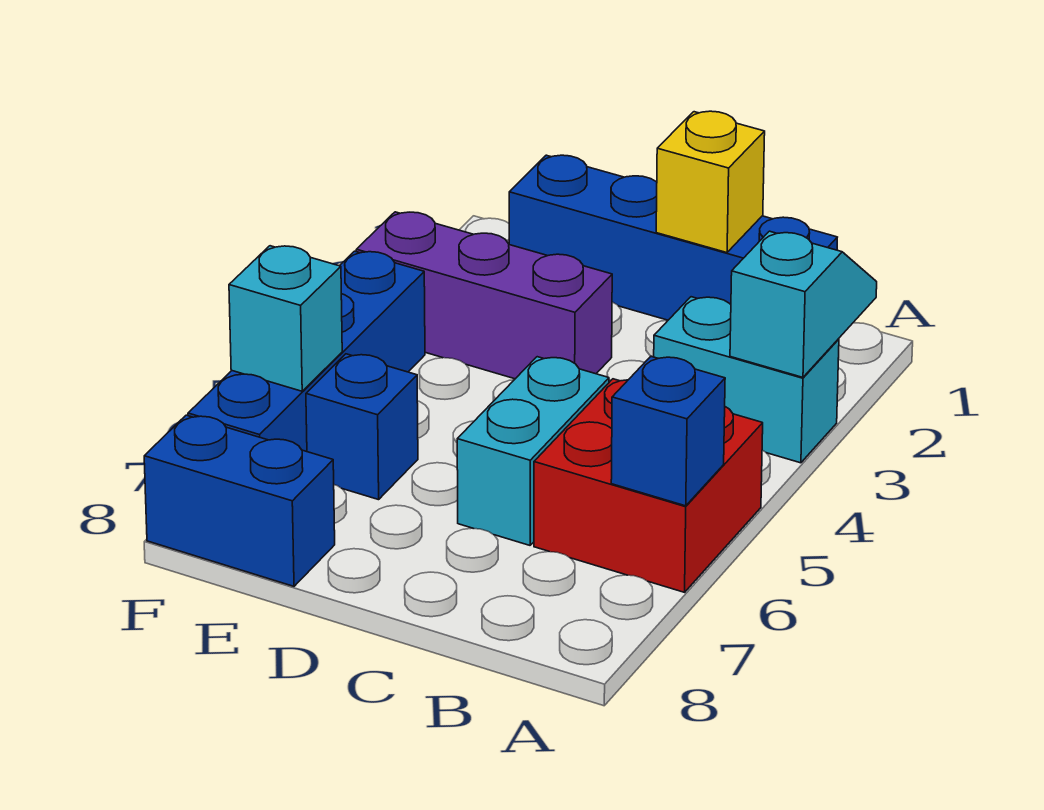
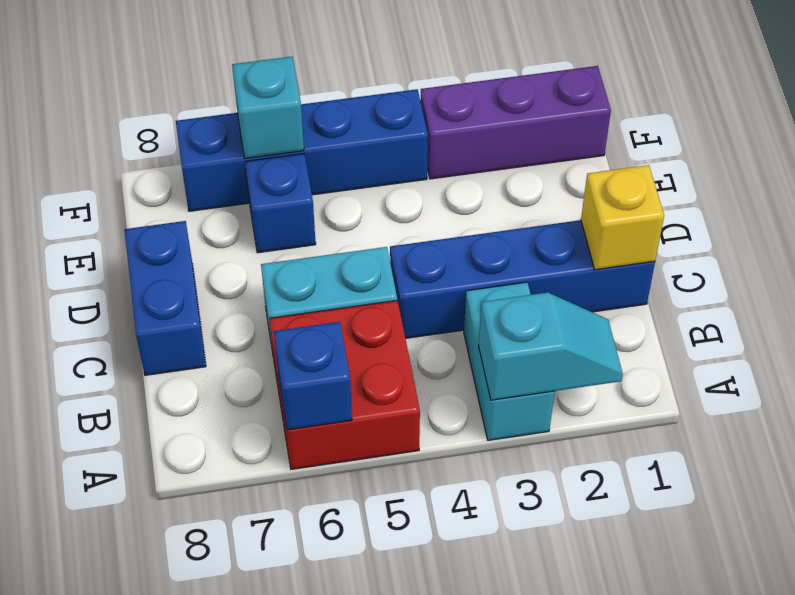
blue brick B1:E1 level 1 -> blue brick C1:C4 level 1
purple brick D3:F3 level 1 -> purple brick F1:F3 level 1
blue brick E8:F8 level 1 -> blue brick C8:D8 level 1

